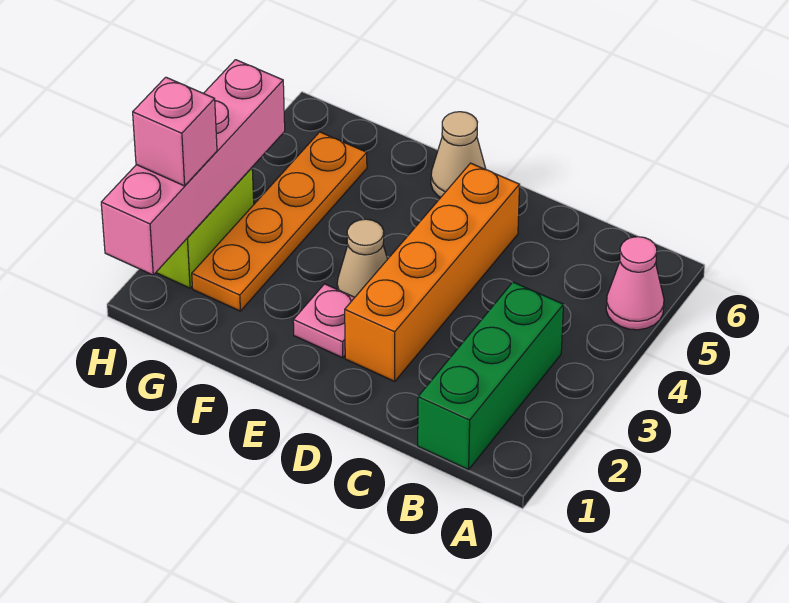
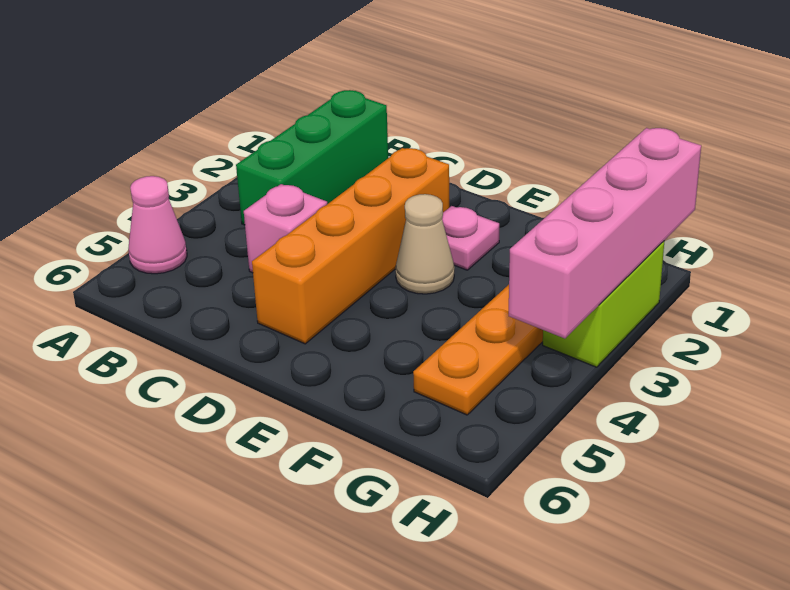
tan cone E6 level 1 -> none
pink brick H2 level 3 -> pink brick C4 level 1

